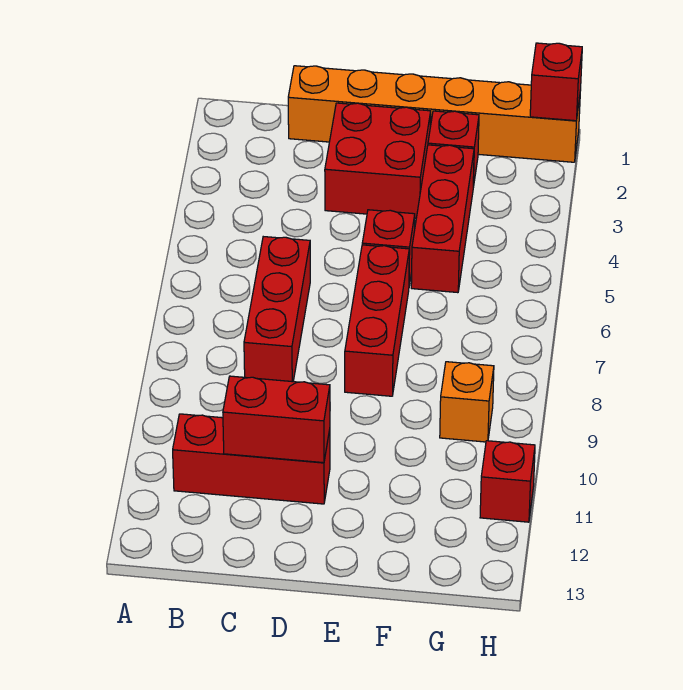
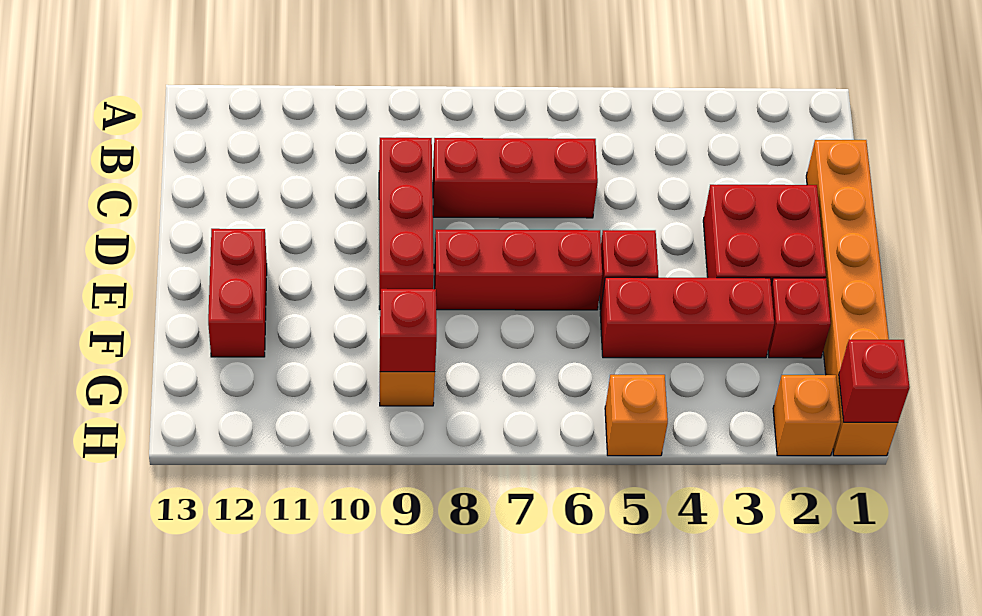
red brick B11:D11 level 1 -> red brick C9:E9 level 1
red brick C11:D11 level 2 -> red brick E12:F12 level 1
none -> orange brick H2 level 1
none -> orange brick H5 level 1
red brick H11 level 1 -> red brick G9 level 2

